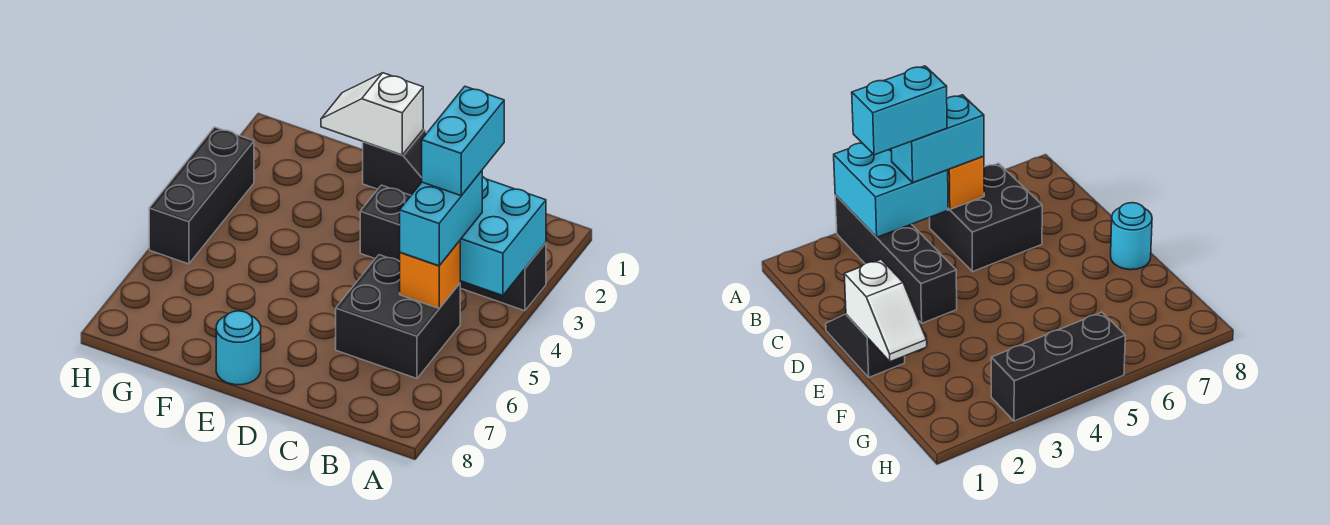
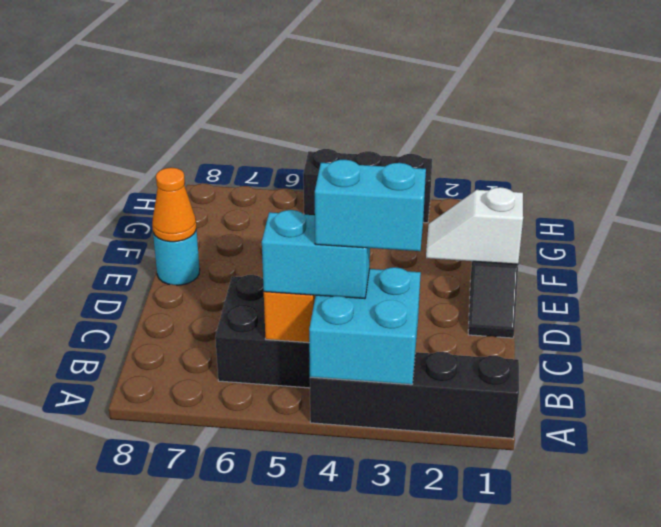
black brick A3:D3 level 1 -> black brick A1:A4 level 1
white slope E1:F1 level 2 top E -> white slope E1:E2 level 2 top 1
none -> orange cone E8 level 2

